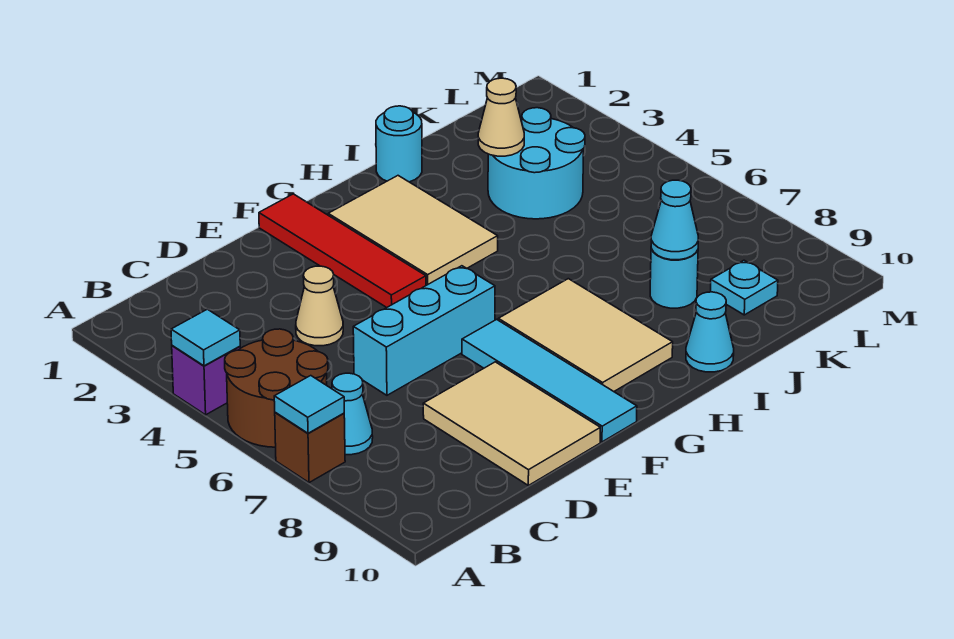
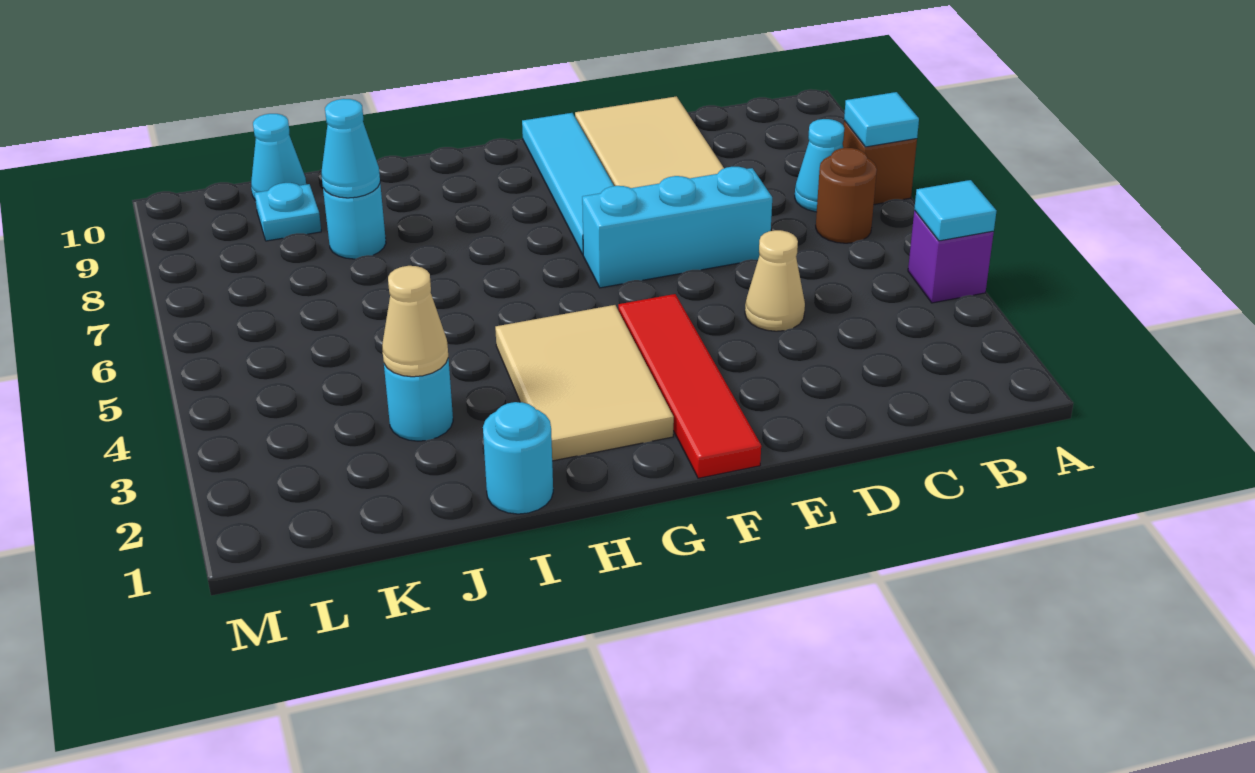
brown round brick A5:B6 level 1 -> brown round brick B6 level 1
tan tile G7:H9 level 1 -> none
cyan cone I10 level 1 -> cyan cone K10 level 1
cyan round brick J3:K4 level 1 -> cyan round brick J3 level 1

